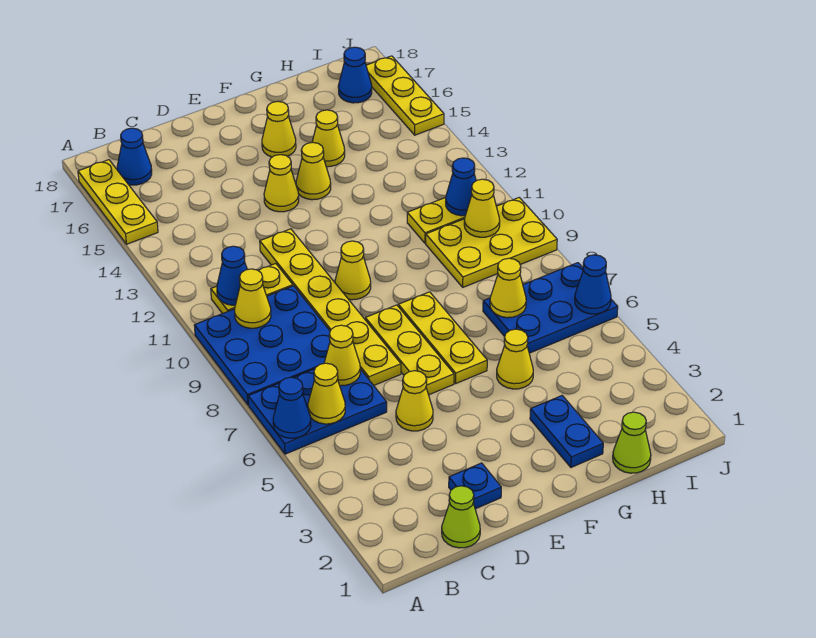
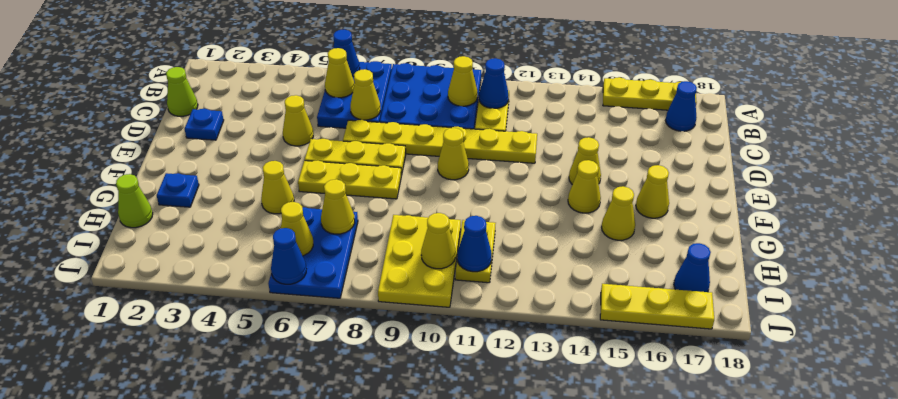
blue plate G2:G3 level 1 -> blue plate G2 level 1
none -> yellow cone I6 level 2

